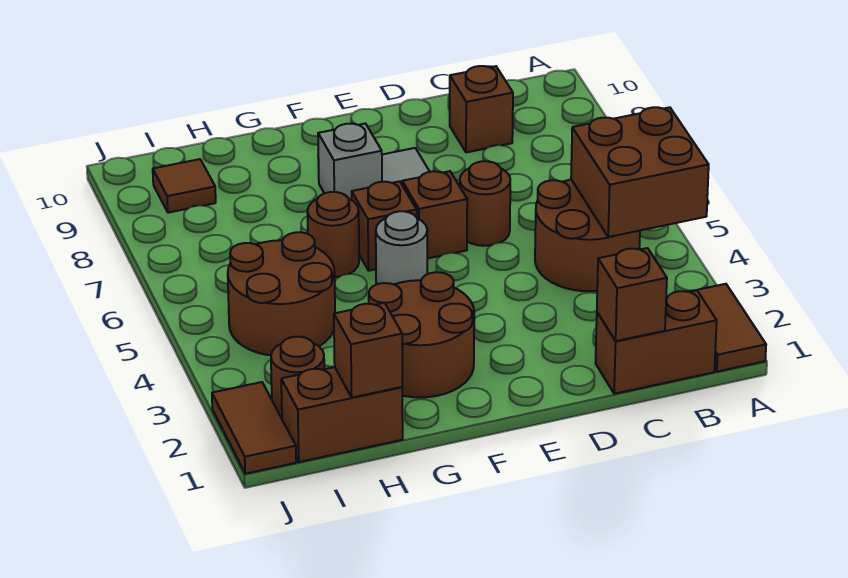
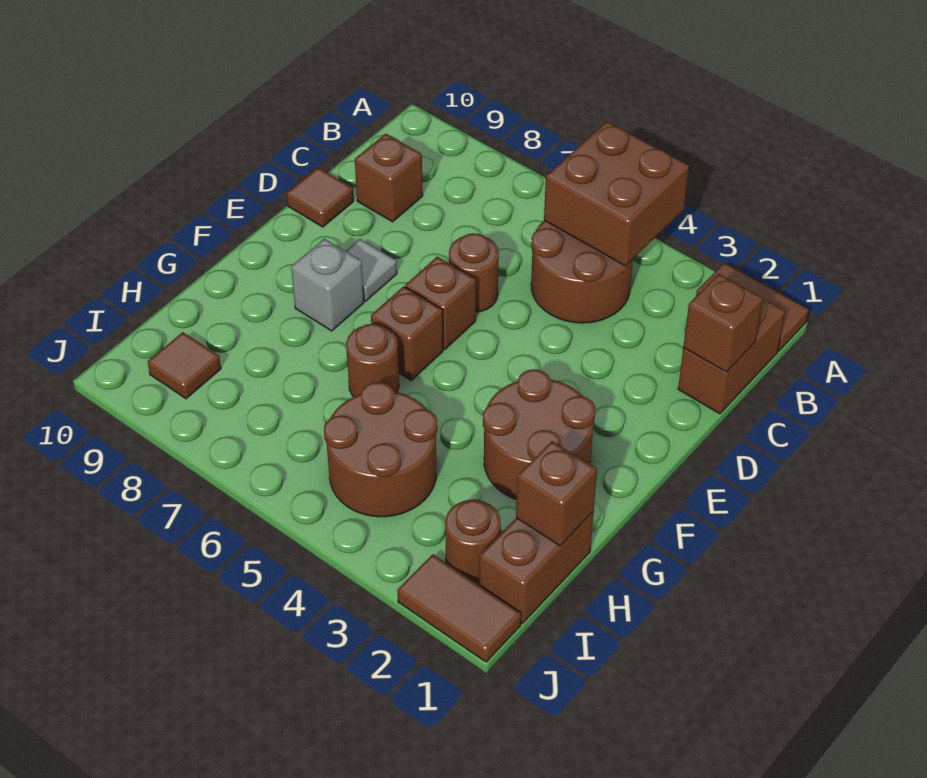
none -> brown tile D10 level 1
grey round brick F5 level 1 -> none

